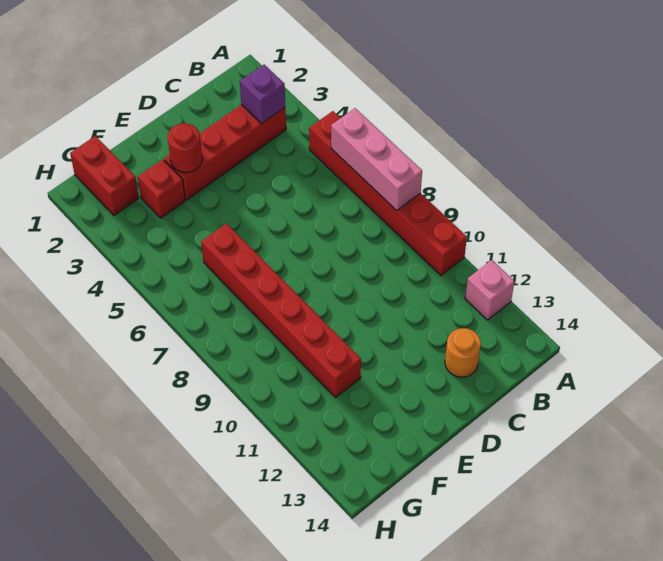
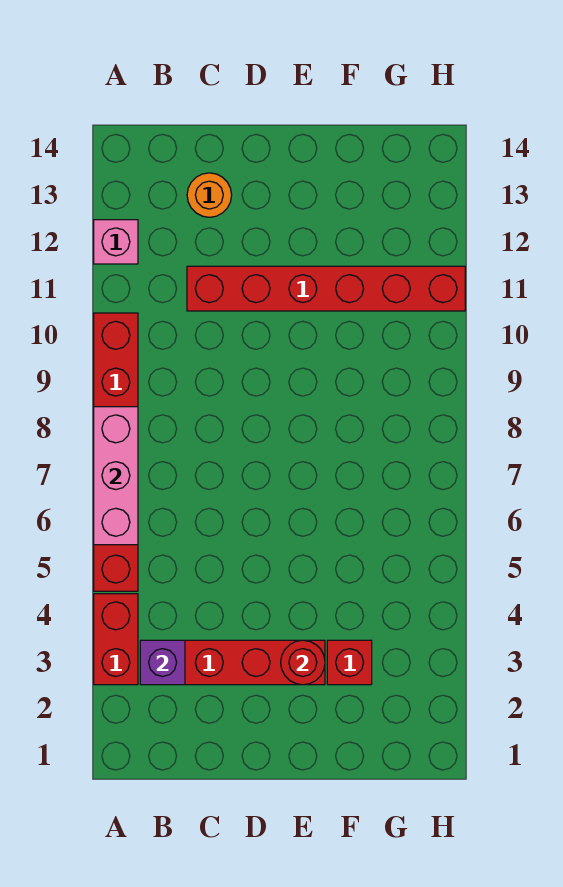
red brick F6:F11 level 1 -> red brick C11:H11 level 1
red brick G1:G2 level 1 -> red brick A3:A4 level 1

